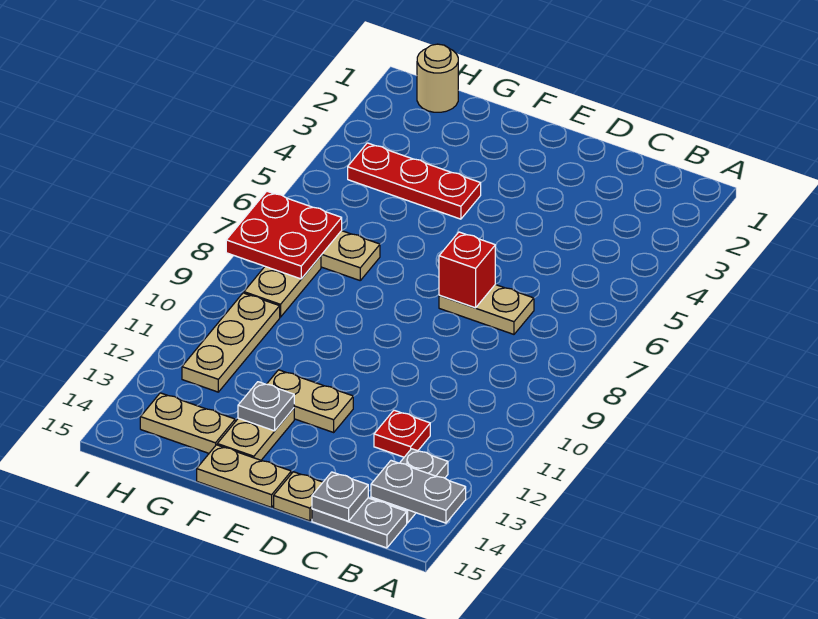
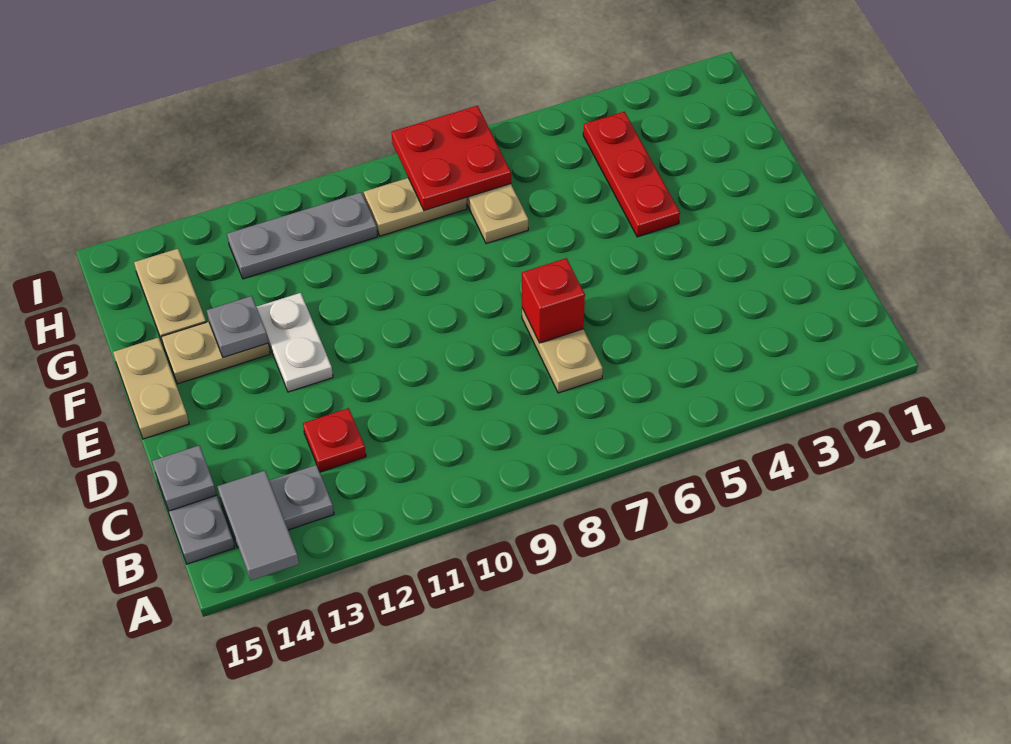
grey plate A14:B14 level 2 -> grey tile A14:B14 level 2
tan plate D15 level 1 -> none
tan plate E12:F12 level 1 -> white plate E12:F12 level 1
tan round brick H1 level 1 -> none
tan plate H10:H12 level 1 -> grey plate H10:H12 level 1

